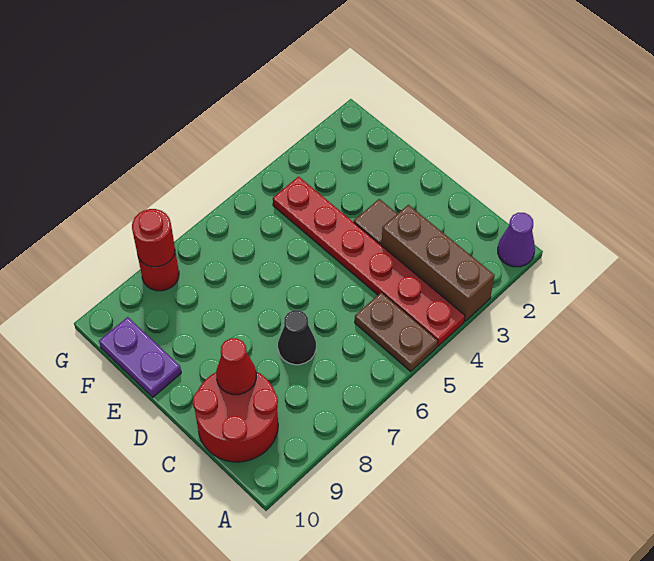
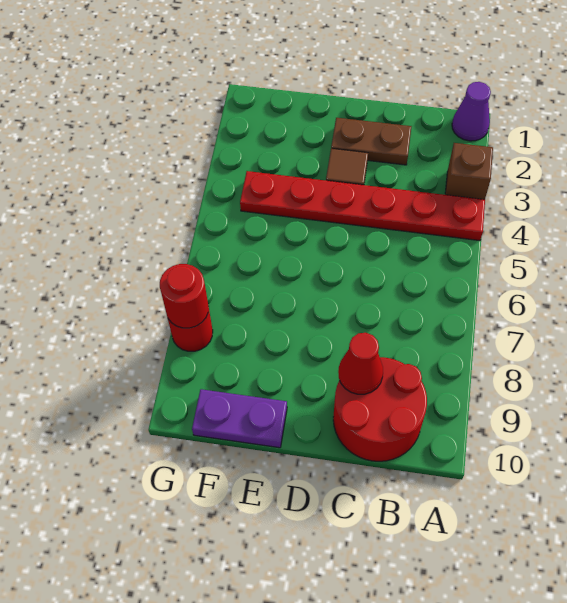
brown brick A3:C3 level 1 -> brown brick A3 level 1
brown plate A5:B5 level 1 -> brown plate C2:D2 level 1
black cone C7 level 1 -> none

